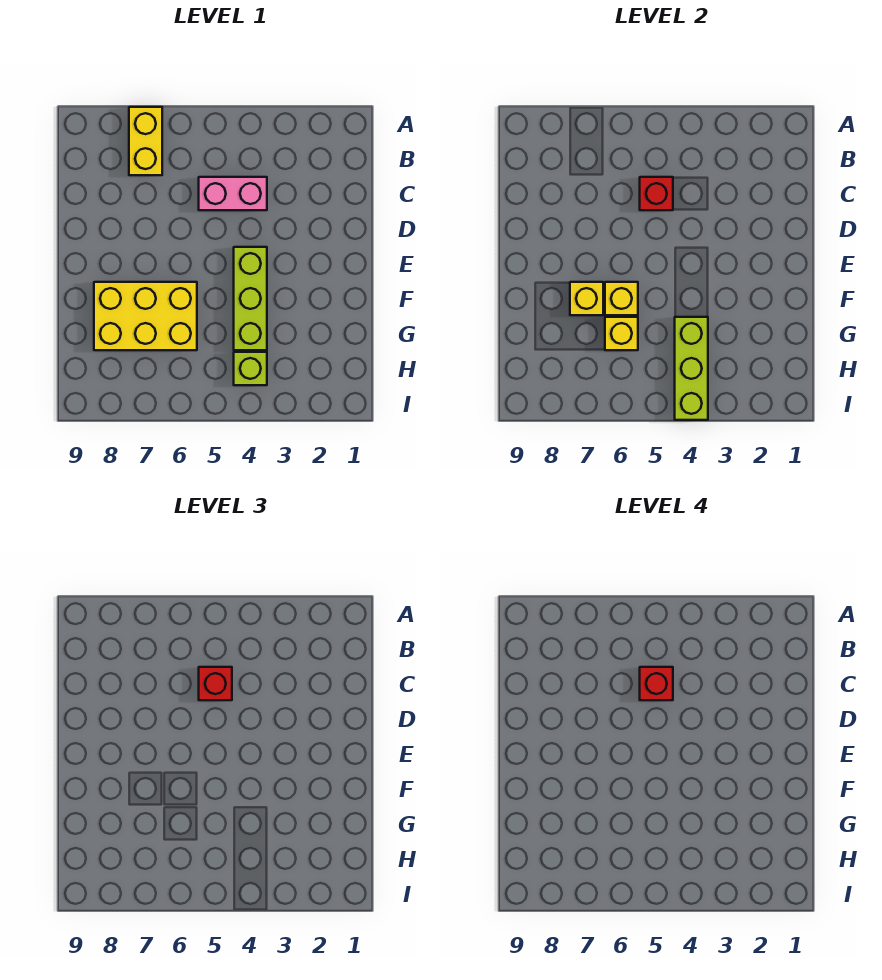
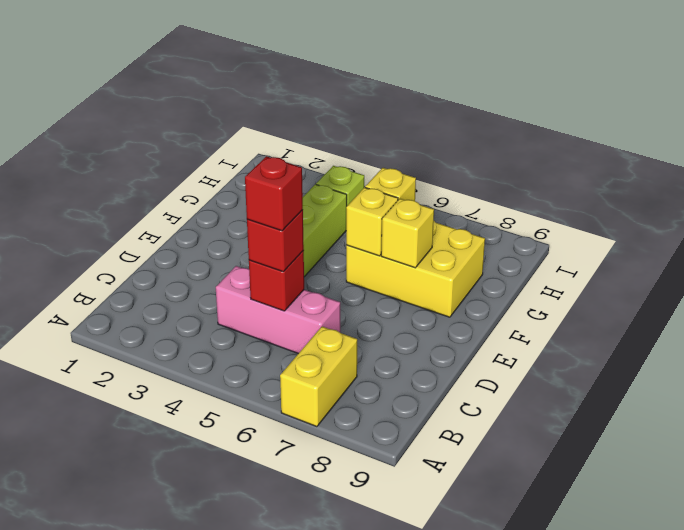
pink brick C4:C5 level 1 -> pink brick C4:C6 level 1
lime brick G4:I4 level 2 -> none

